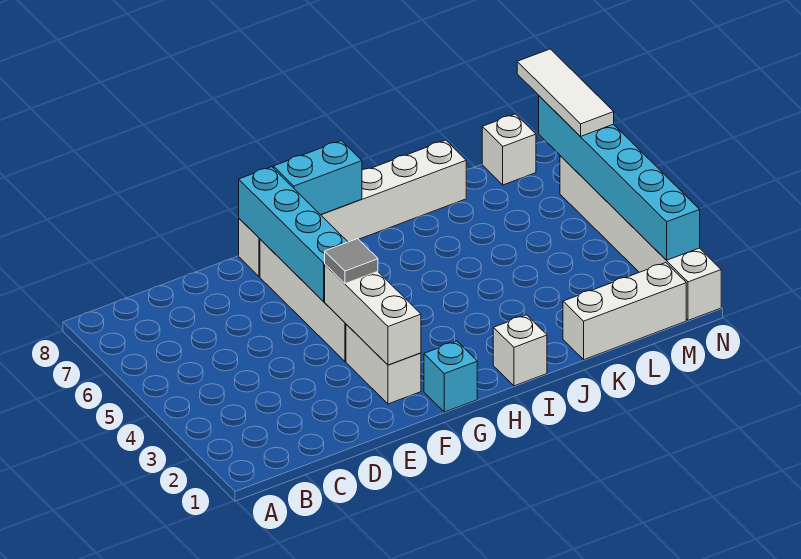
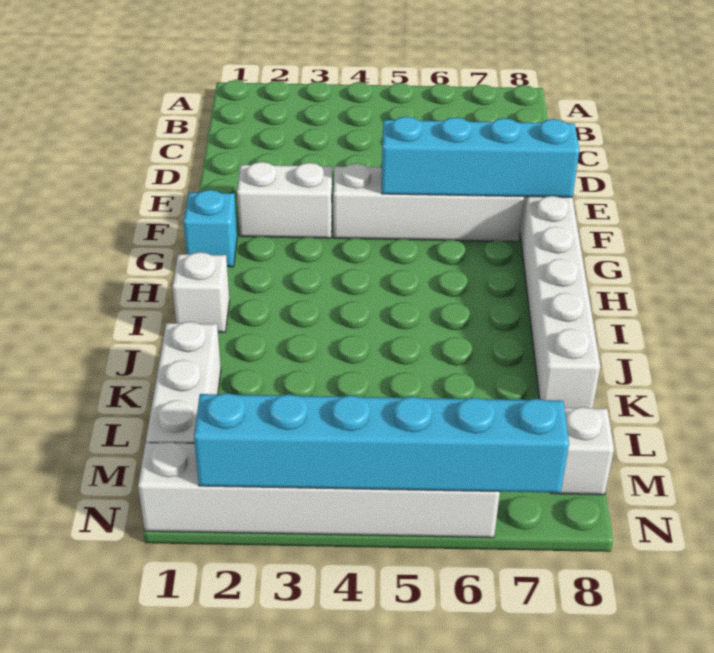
white brick F2:F4 level 2 -> none
grey tile F4 level 3 -> none
cyan brick G8:H8 level 2 -> none
white tile N6:N8 level 3 -> none

